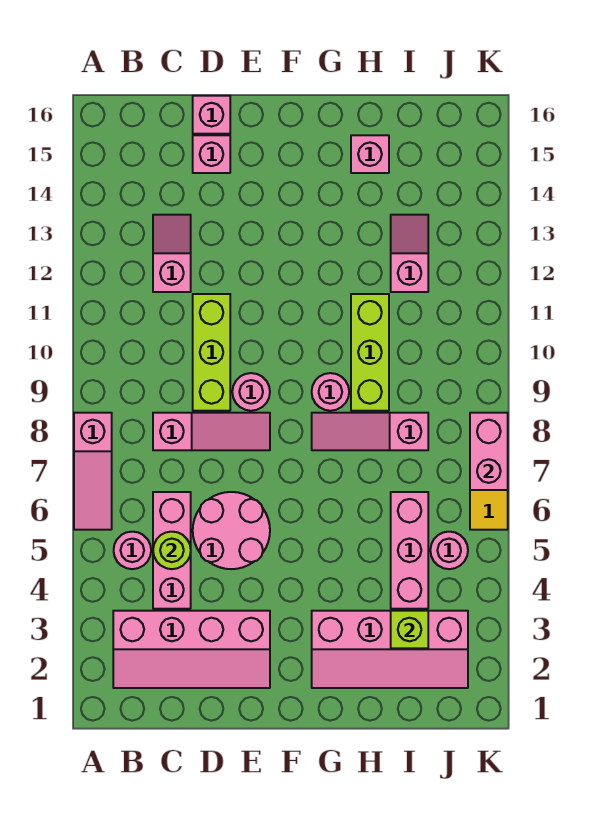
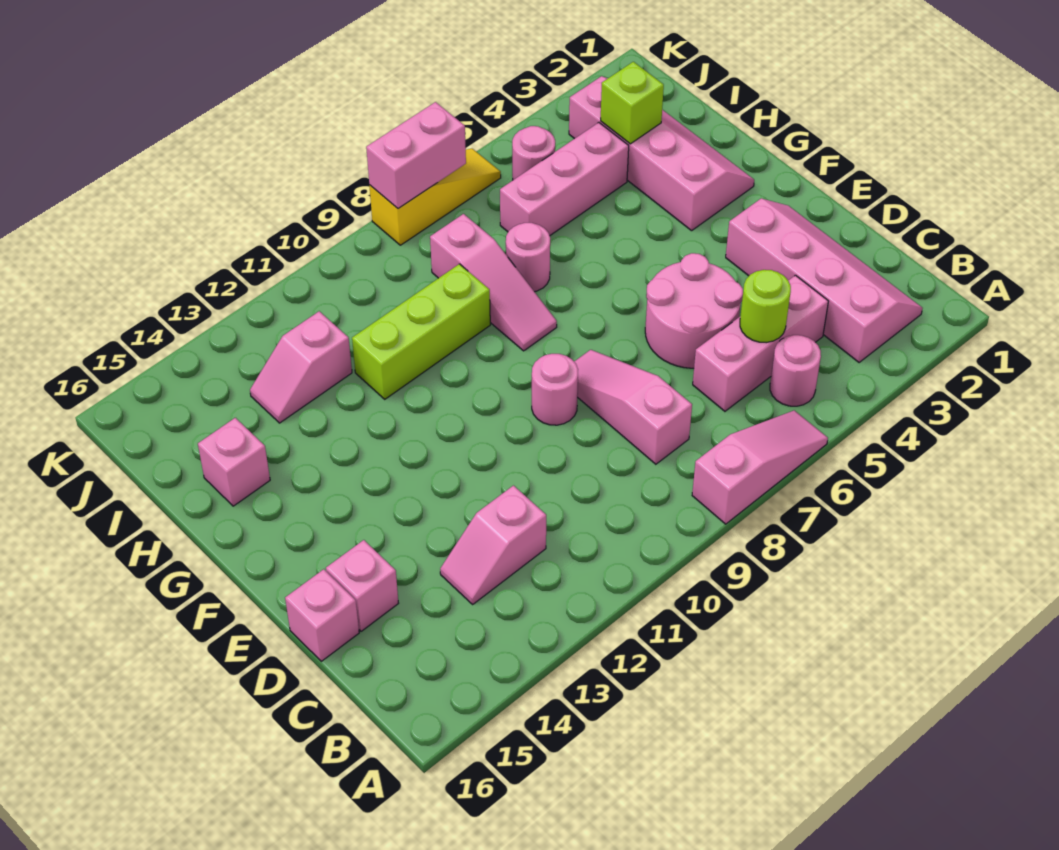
lime brick D9:D11 level 1 -> none
pink round brick G9 level 1 -> pink round brick H7 level 1

